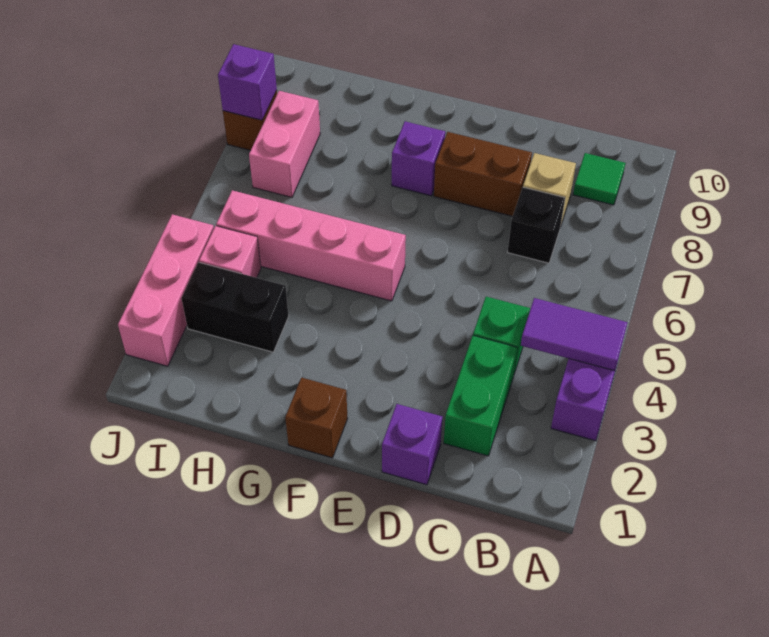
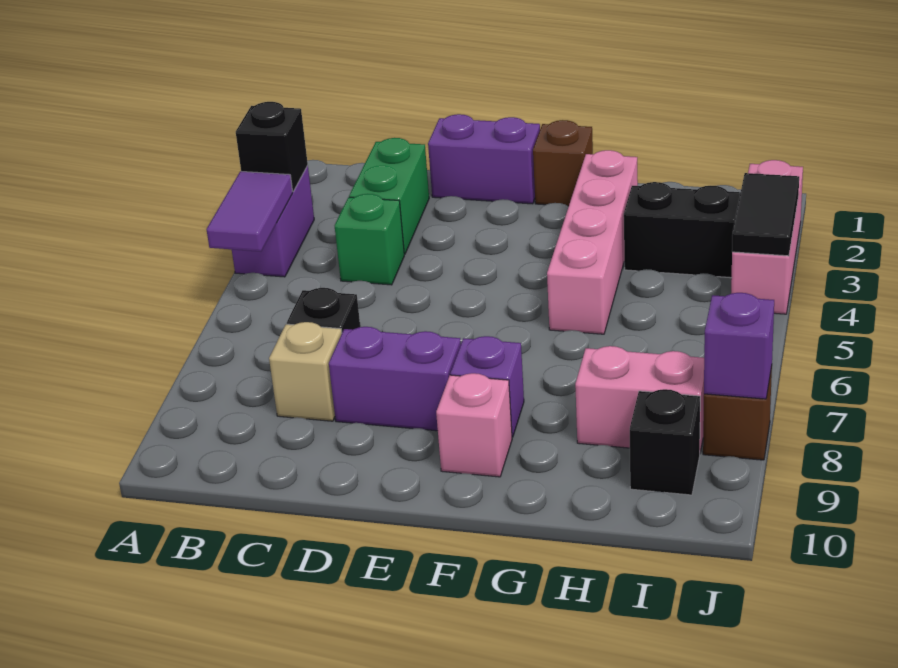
none -> black brick A3 level 2
purple tile A4:B4 level 2 -> purple tile A4:A5 level 2
green tile B9 level 1 -> none
purple brick D1 level 1 -> purple brick D1:E1 level 1
brown brick D8:E8 level 1 -> purple brick D8:E8 level 1
pink brick F5:I5 level 1 -> pink brick G2:G5 level 1
pink brick I4 level 1 -> pink brick F9 level 1
pink brick I7:I8 level 1 -> pink brick H8:I8 level 1
none -> black brick I9 level 1
none -> black tile J3:J4 level 2

